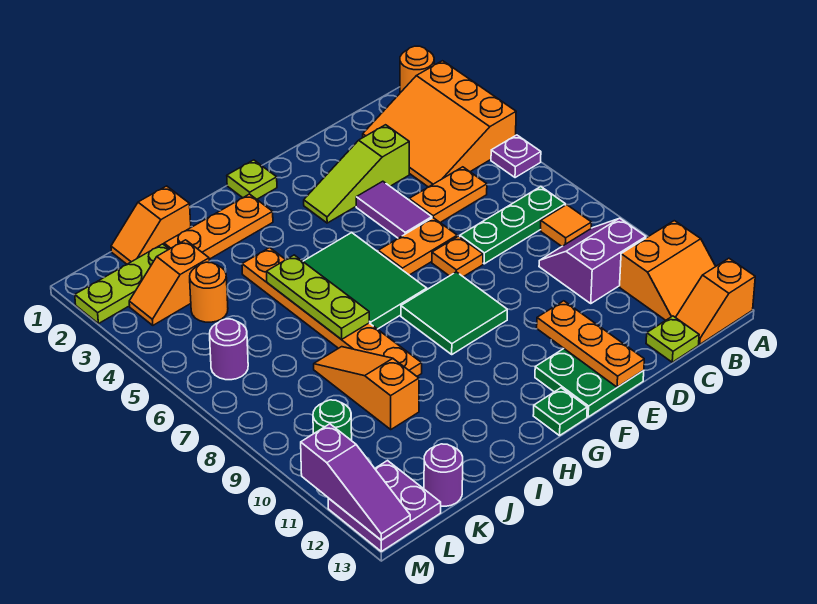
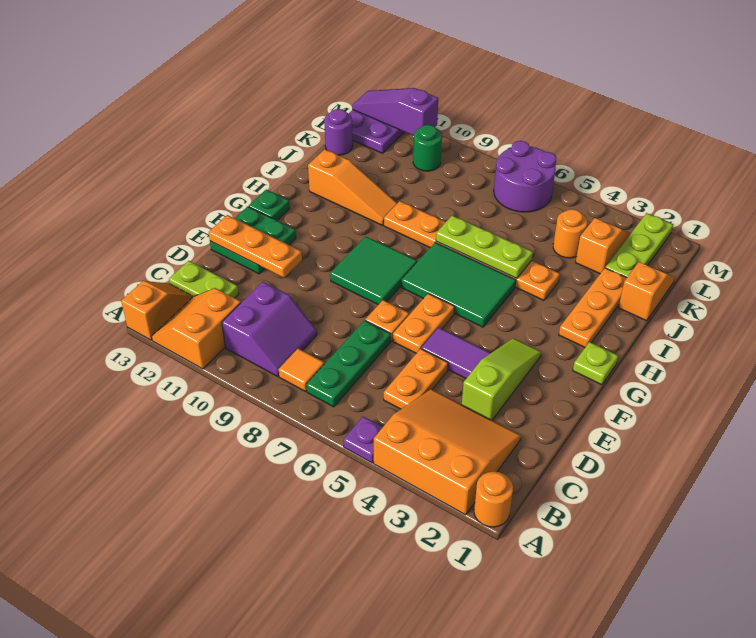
lime plate C13 level 1 -> lime plate C12:C13 level 1
orange slope J8:J10 level 1 top 10 -> orange slope I10:I12 level 1 top 12
purple round brick L6 level 1 -> purple round brick L6:M7 level 1

